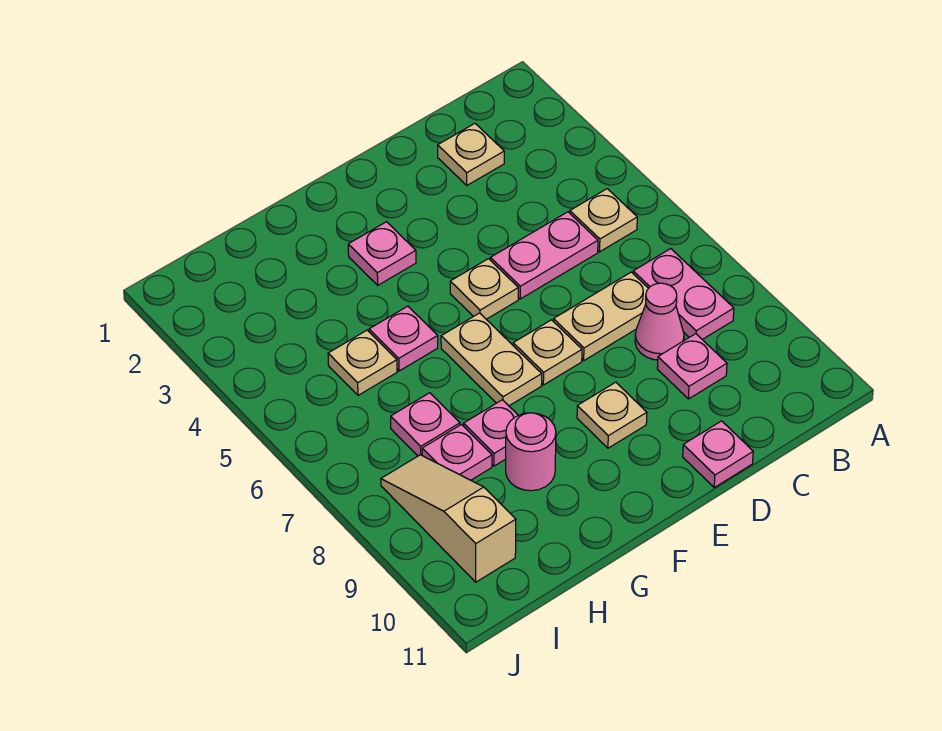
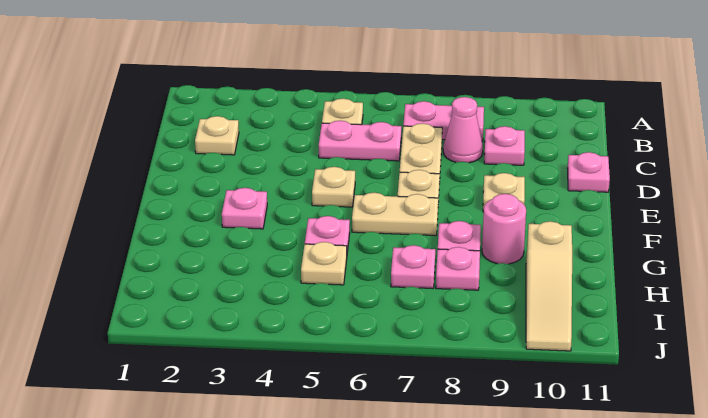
pink plate C5:D5 level 1 -> pink plate C5:C6 level 1
tan slope I8:I10 level 1 top 10 -> tan slope H10:J10 level 1 top H

